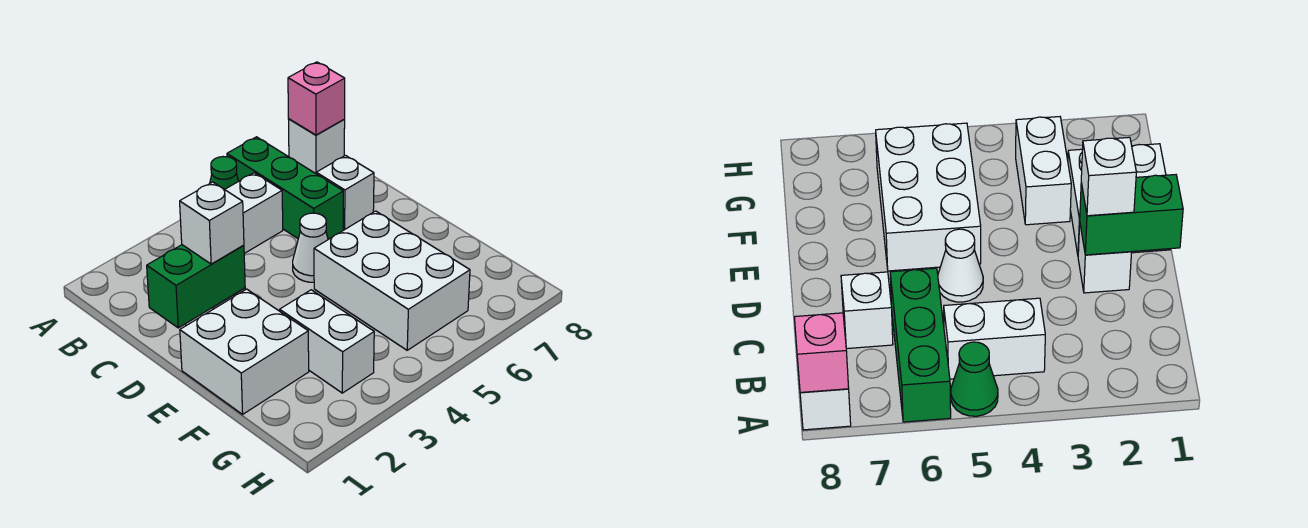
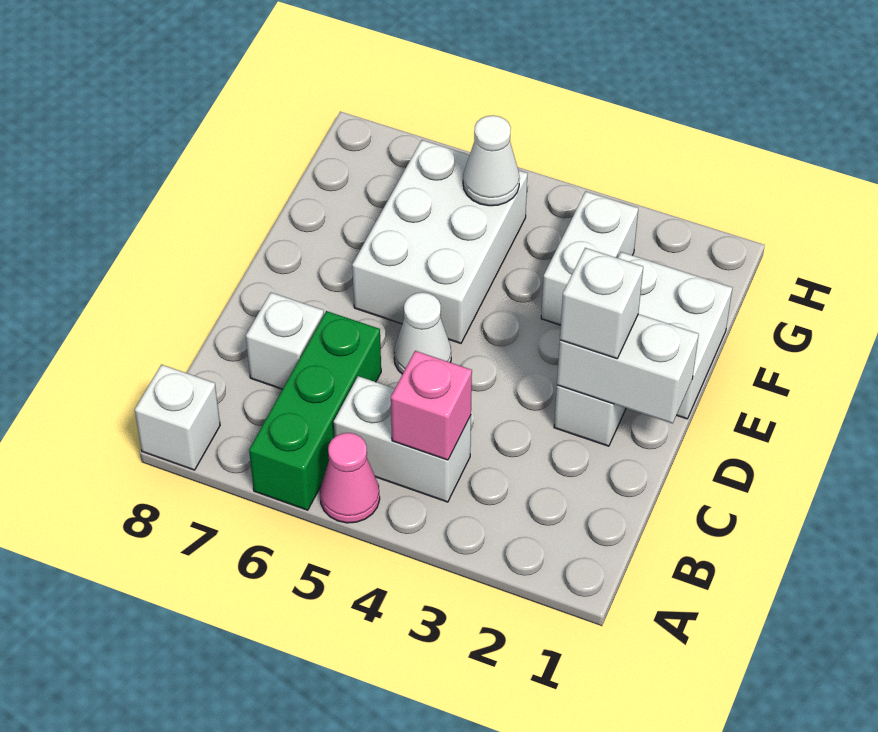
green cone A5 level 1 -> pink cone A5 level 1
pink brick A8 level 2 -> pink brick B4 level 2
green brick D1:D2 level 2 -> white brick D1:D2 level 2
none -> white cone G5 level 2

